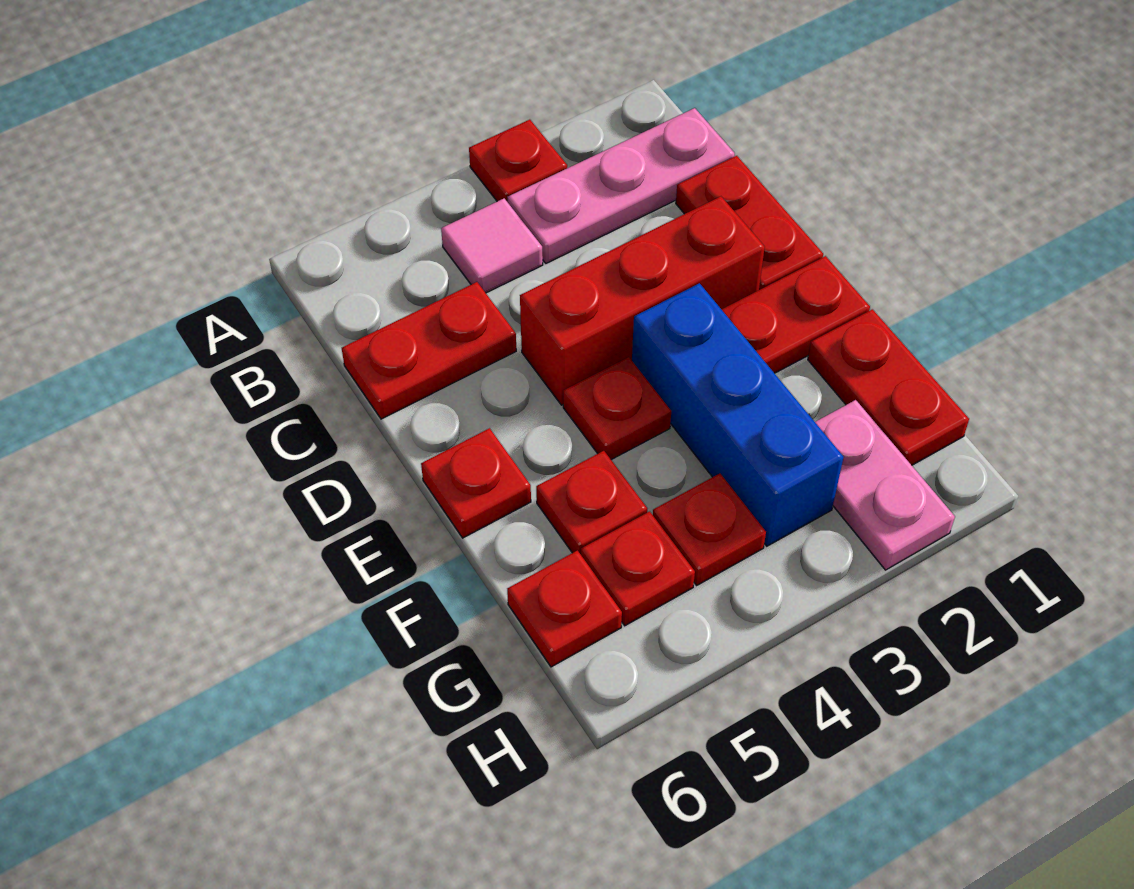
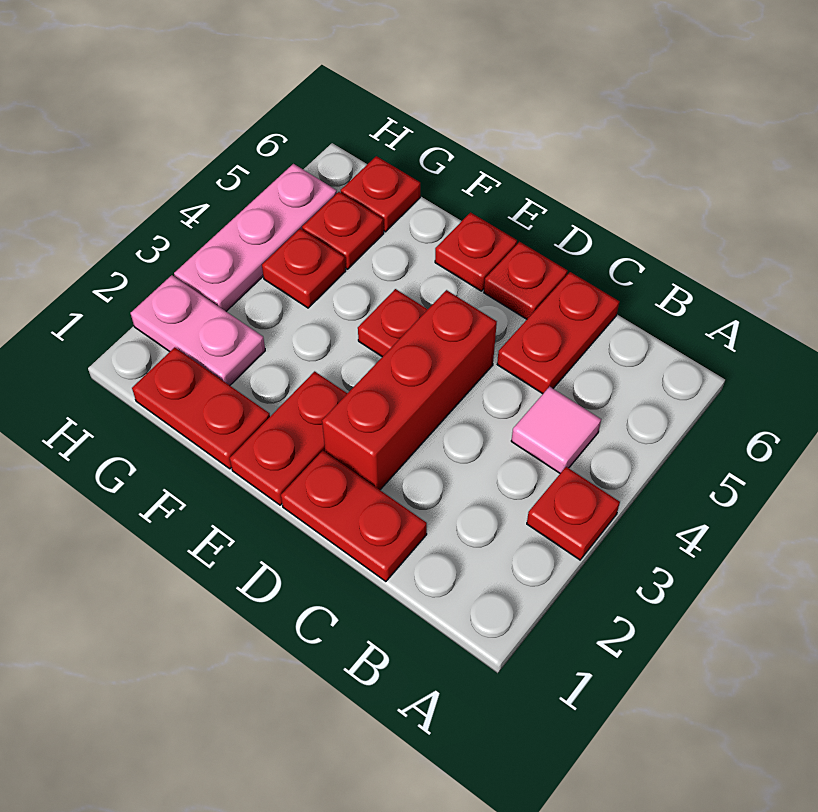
pink plate B1:B3 level 1 -> pink plate H3:H5 level 1
blue brick E3:G3 level 1 -> none
red plate F5 level 1 -> red plate D6 level 1

